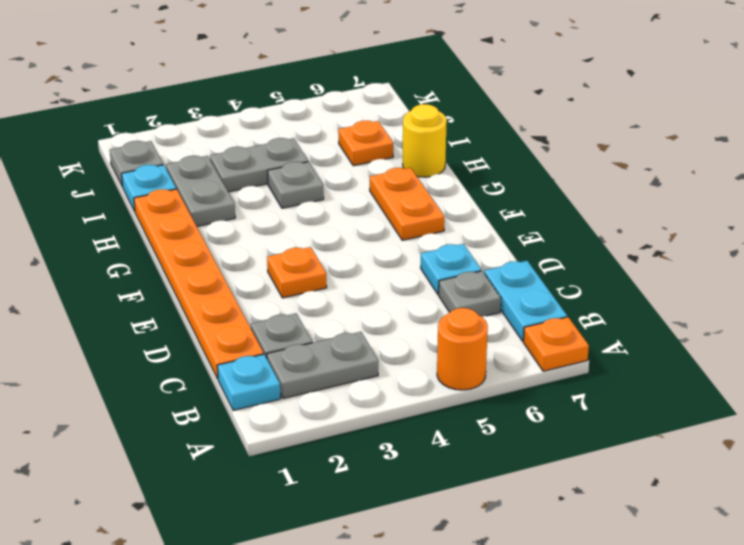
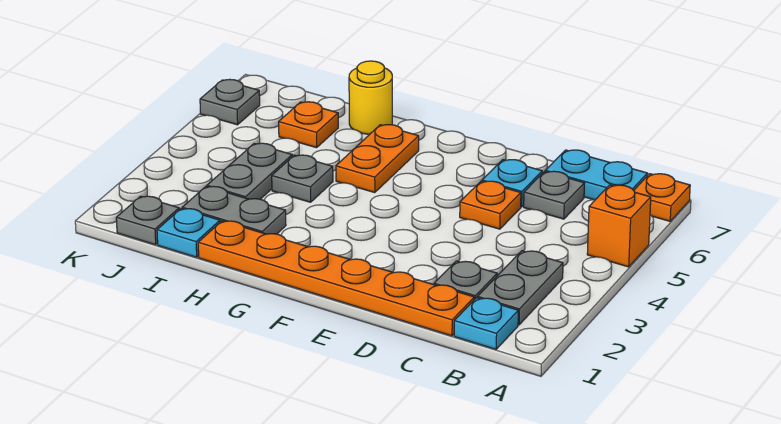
orange round brick A5 level 1 -> orange brick A5 level 1
orange plate E3 level 1 -> orange plate D5 level 1
orange plate F6:G6 level 1 -> orange plate G5:G6 level 1
none -> grey plate K6 level 1

